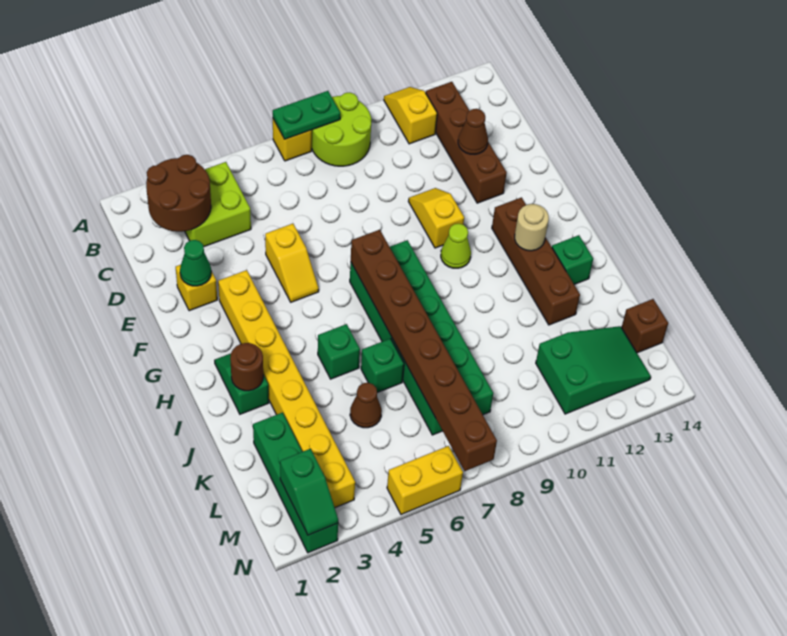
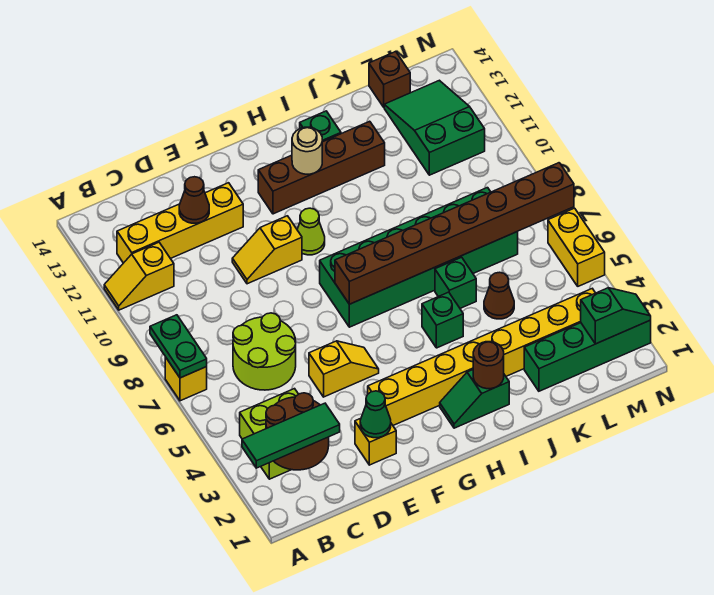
none -> green tile A2:C2 level 3
lime round brick A8:B9 level 1 -> lime round brick C6:D7 level 1
brown brick B12:E12 level 1 -> yellow brick B12:E12 level 1

